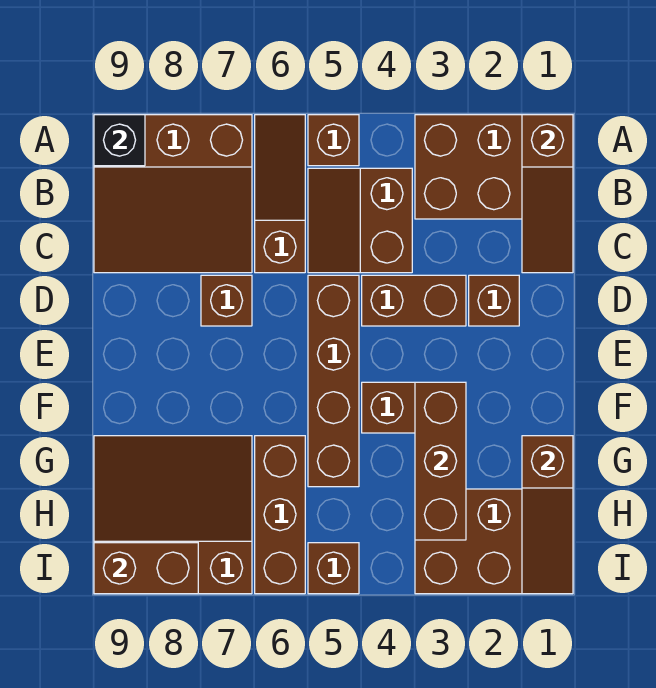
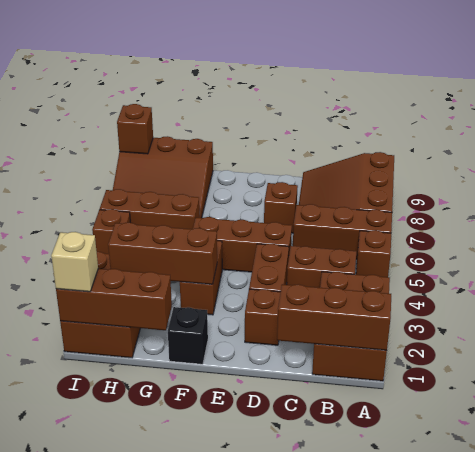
brown slope A1:C1 level 2 top A -> brown brick A1:C1 level 2
brown slope A6:C6 level 1 top C -> brown brick A6:C6 level 1
black brick A9 level 2 -> black brick F1 level 1
brown brick D5:G5 level 1 -> brown brick D5:F5 level 1
brown slope G1:I1 level 2 top G -> brown brick G1:I1 level 2
brown slope G7:I9 level 1 top I -> brown slope G7:I9 level 1 top 9
none -> tan brick I1 level 3
brown brick I8:I9 level 2 -> brown brick I9 level 2

